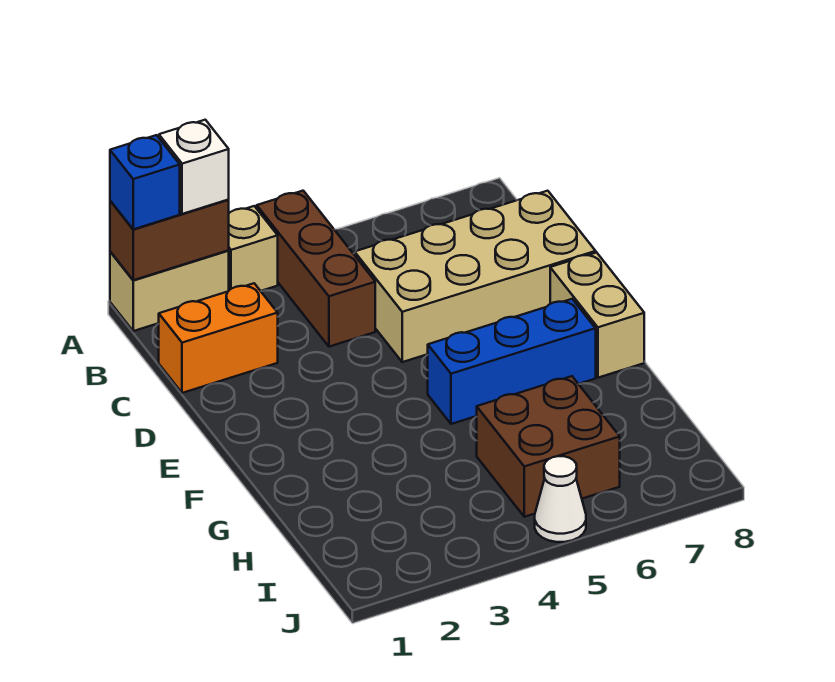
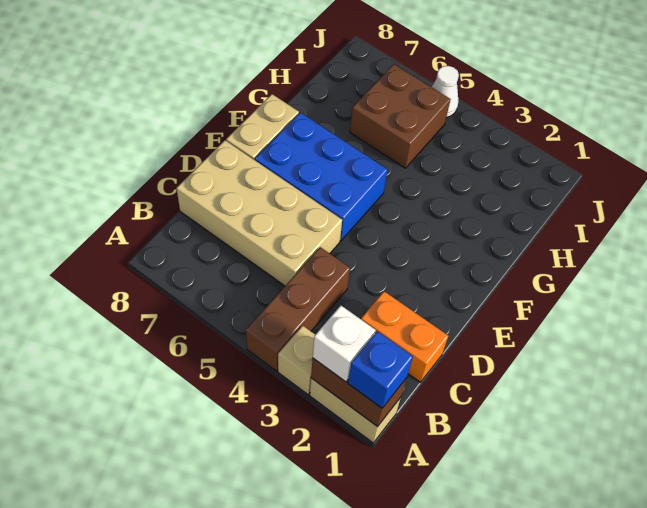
blue brick F5:F7 level 1 -> blue brick E5:F7 level 1

